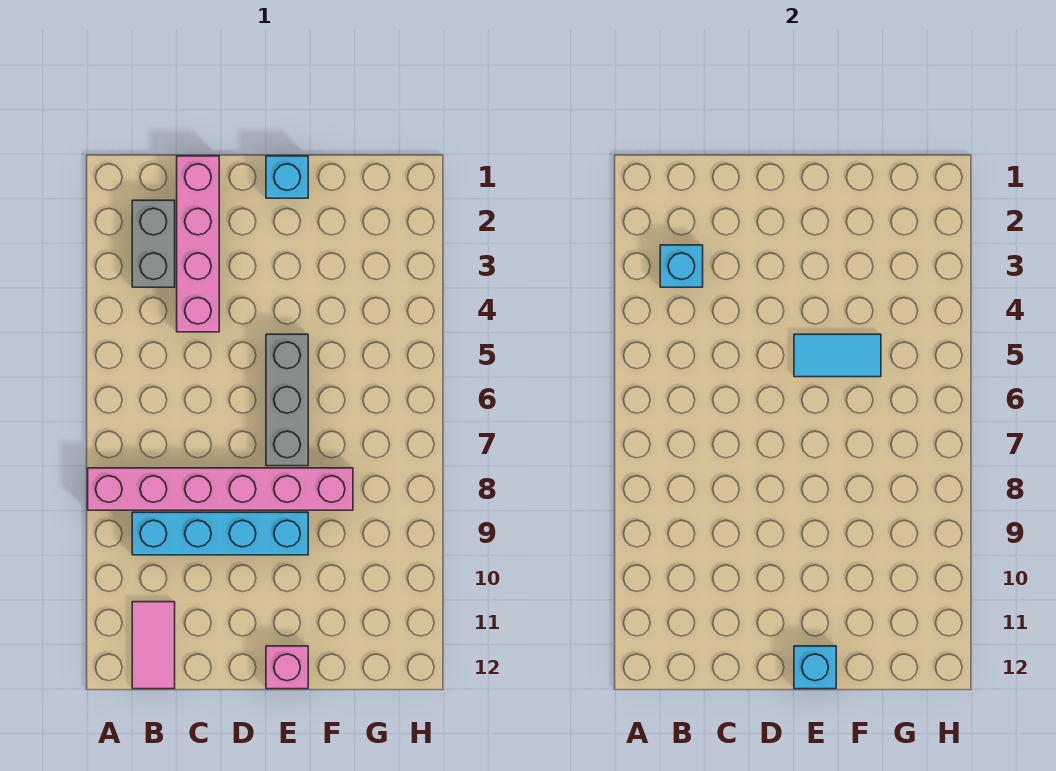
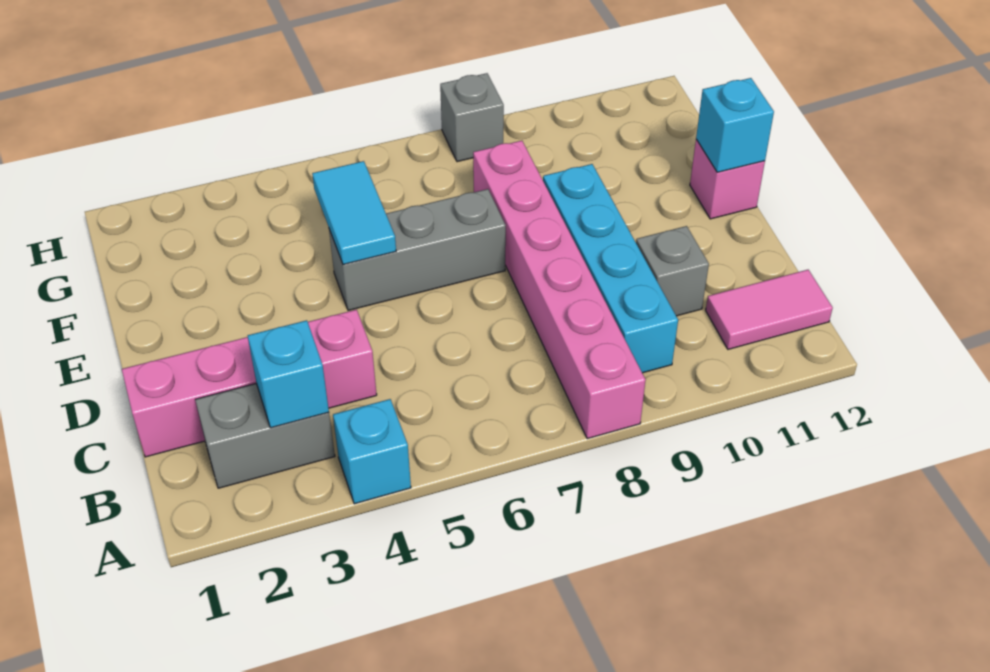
none -> grey brick C10 level 1
cyan brick E1 level 1 -> cyan brick A4 level 1
none -> grey brick H8 level 1

